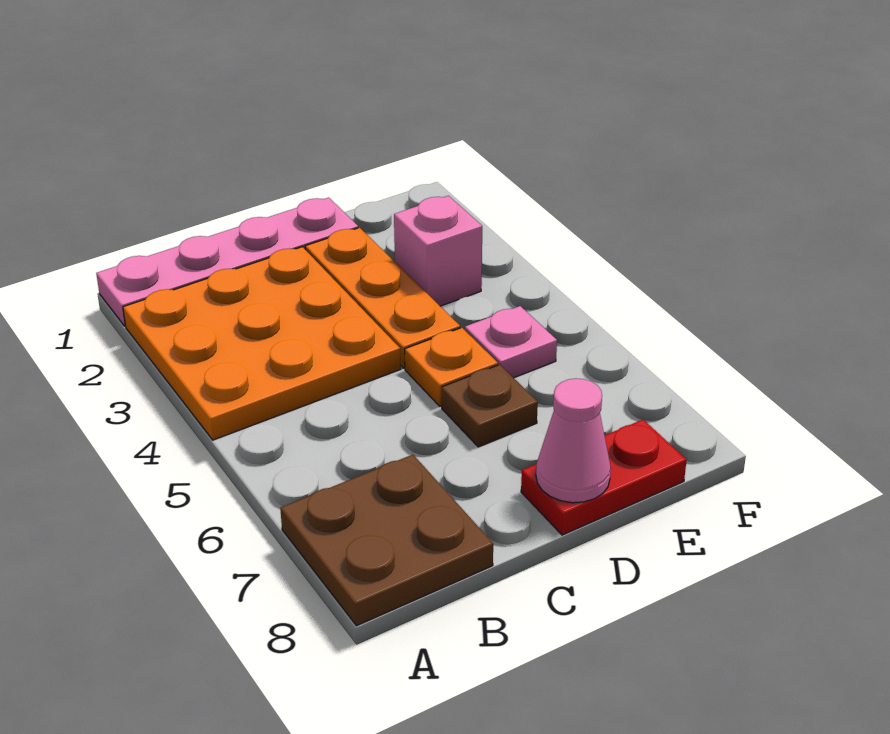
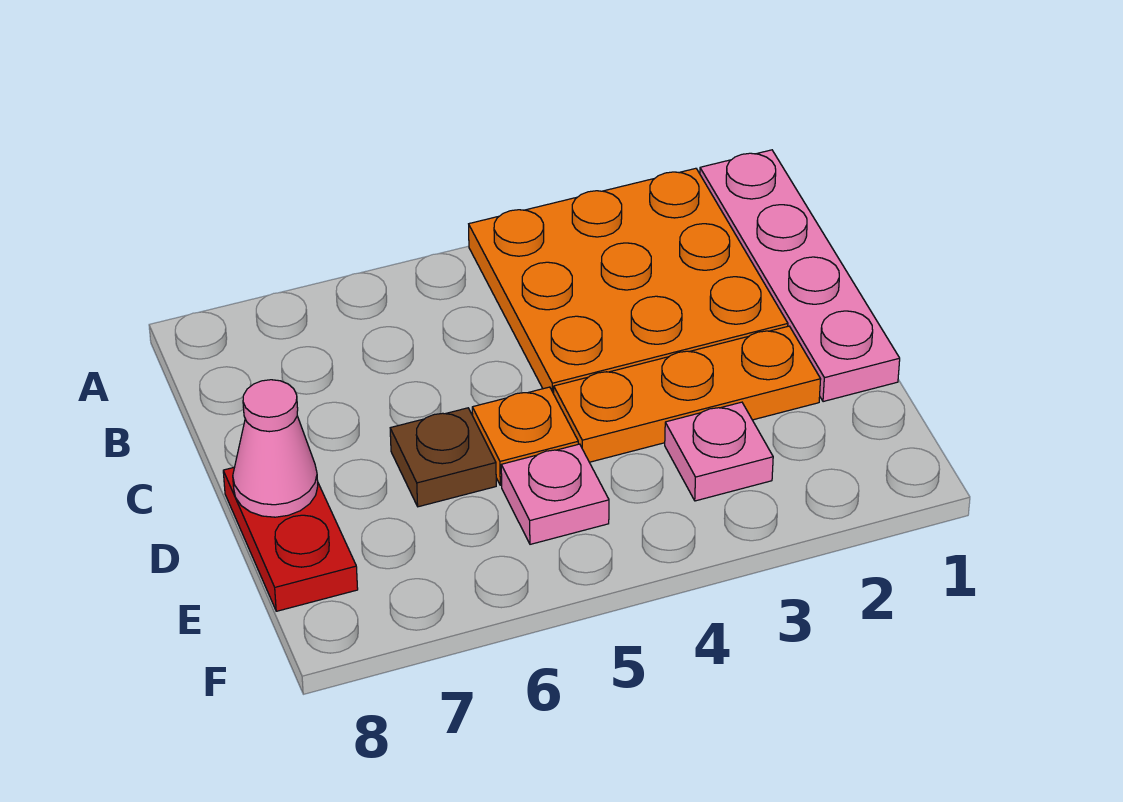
brown plate A7:B8 level 1 -> none
pink brick E3 level 1 -> pink plate E3 level 1

